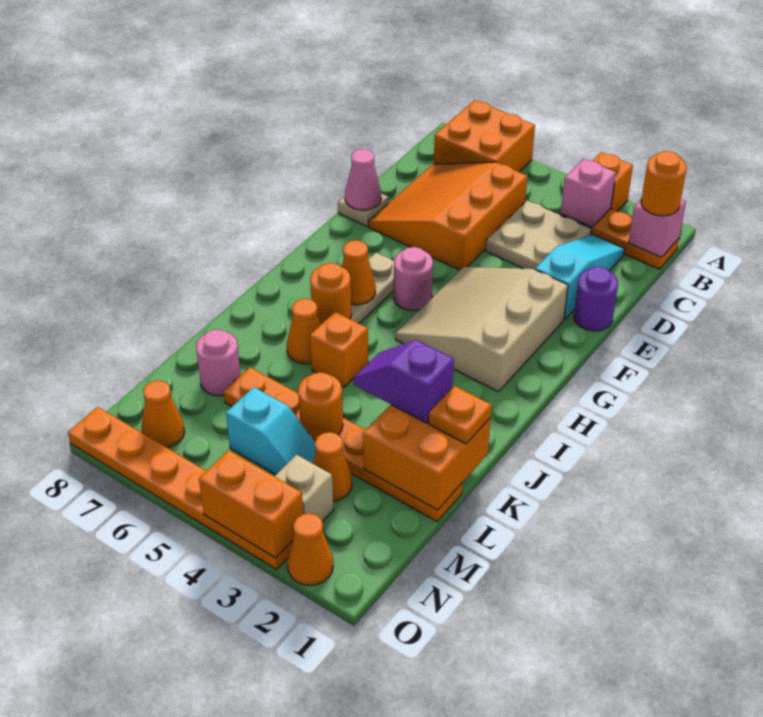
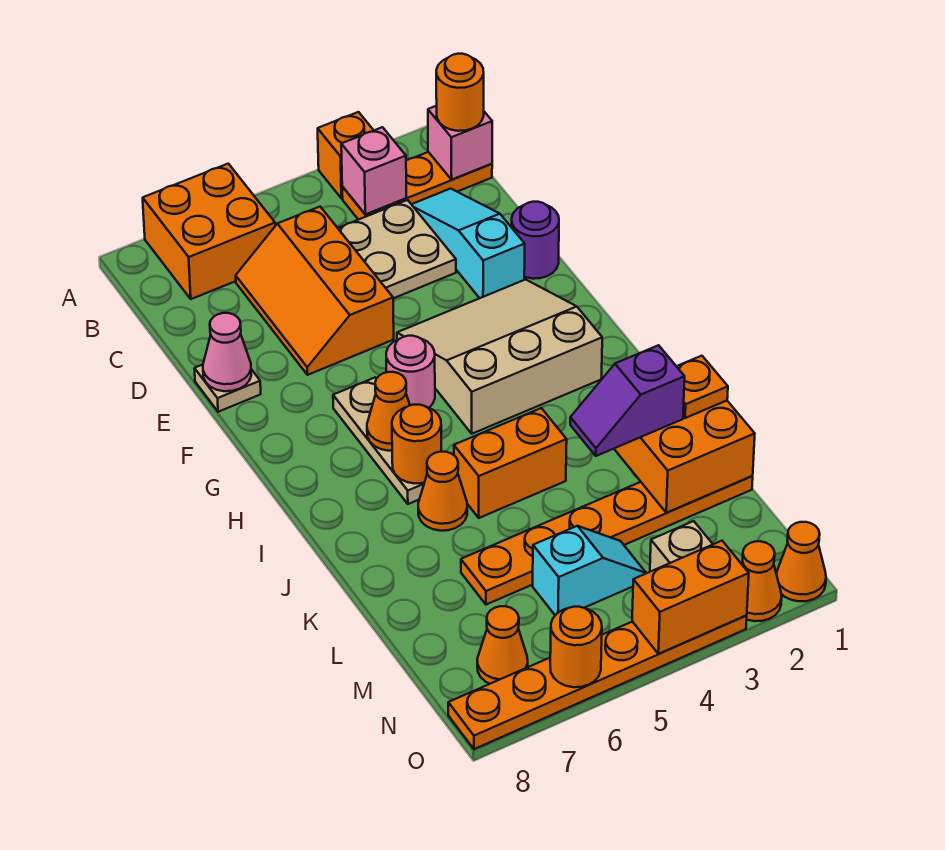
orange slope C5:E7 level 1 top 5 -> orange slope C5:E6 level 1 top 5
tan slope F2:H4 level 1 top 2 -> tan slope F2:H4 level 1 top H
orange brick J5 level 1 -> orange brick J4:J5 level 1
orange round brick L4 level 2 -> orange round brick O6 level 2
pink round brick L7 level 1 -> none
orange cone M3 level 1 -> orange cone O1 level 1

